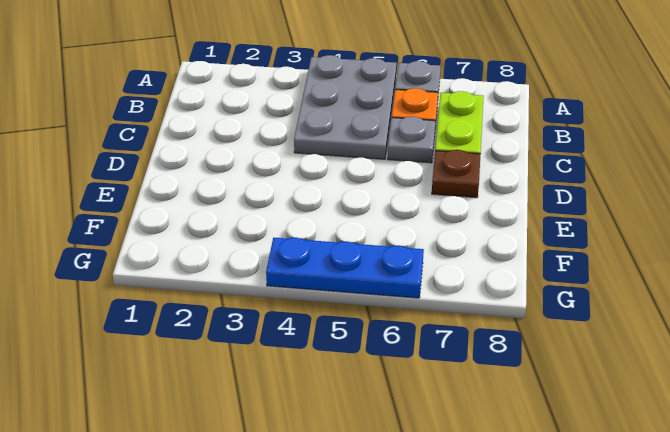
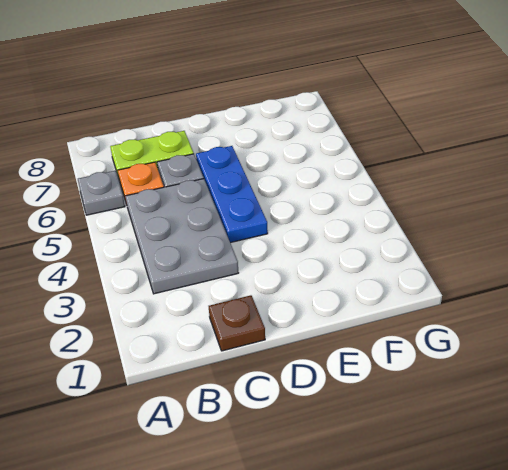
grey plate A4:C5 level 1 -> grey plate B3:C5 level 1
brown plate D7 level 1 -> brown plate C1 level 1
blue plate G4:G6 level 1 -> blue plate D4:D6 level 1

